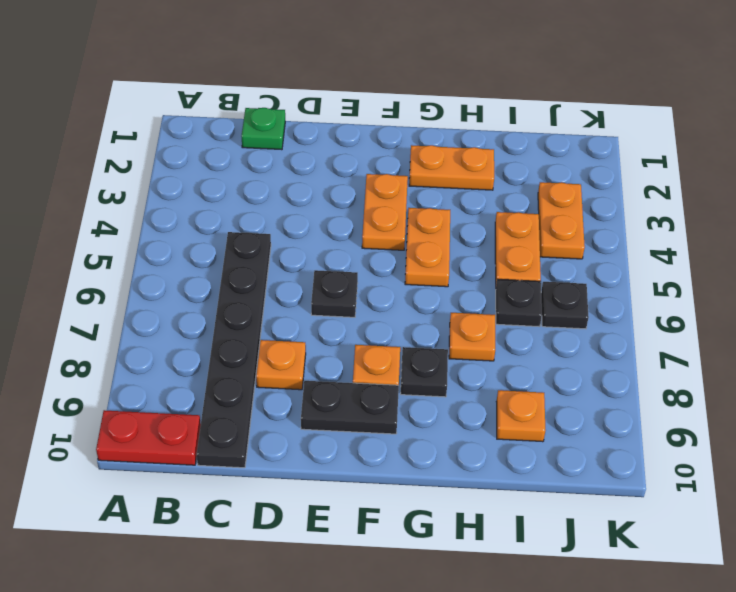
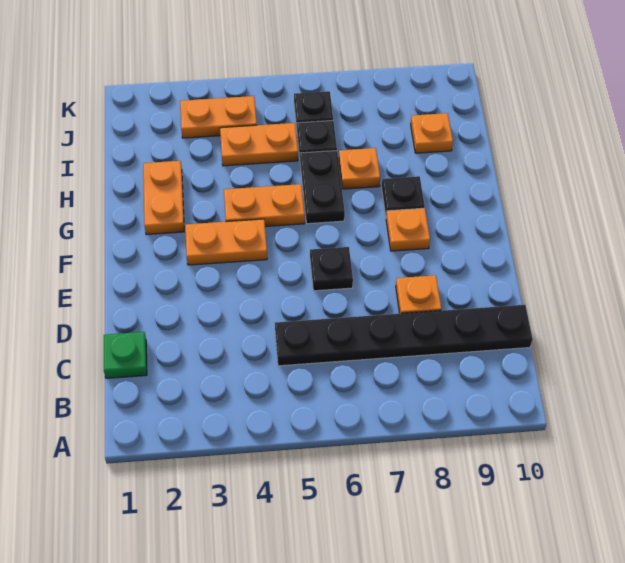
red plate A10:B10 level 1 -> none
black plate E9:F9 level 1 -> black plate G6:H6 level 1

